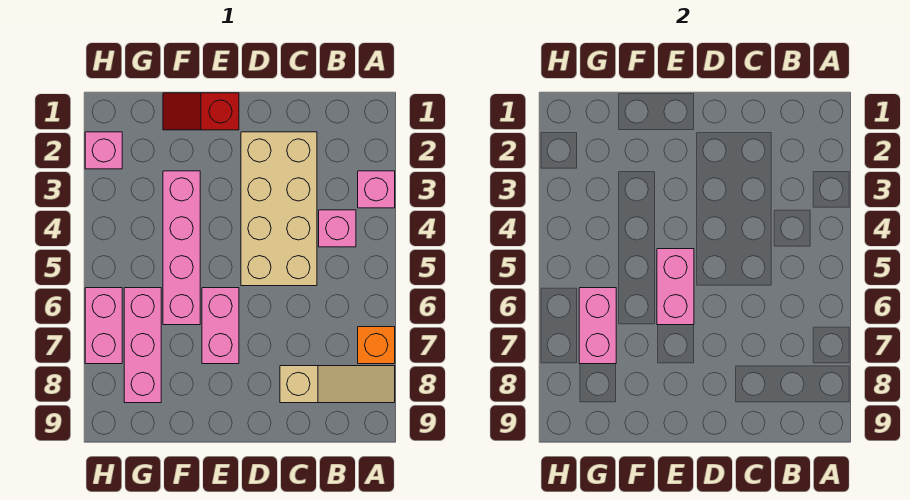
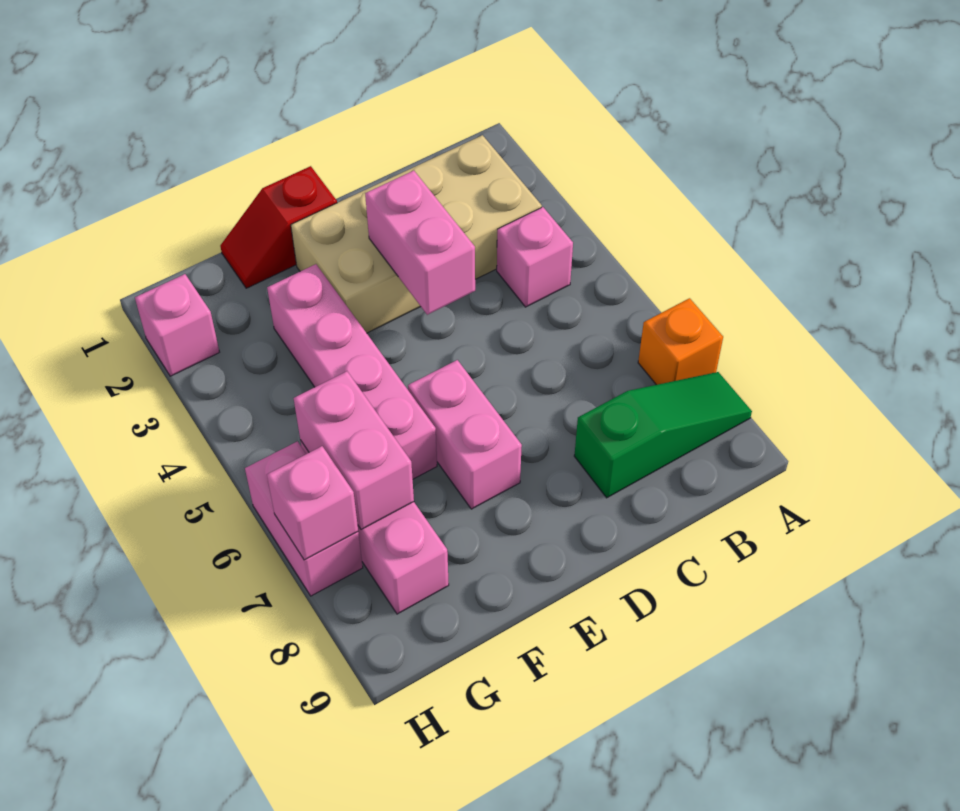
pink brick A3 level 1 -> pink brick H7 level 2
tan slope A8:C8 level 1 top C -> green slope A8:C8 level 1 top C
tan brick C2:D5 level 1 -> tan brick B2:E3 level 1
pink brick E5:E6 level 2 -> pink brick D3:D4 level 2

